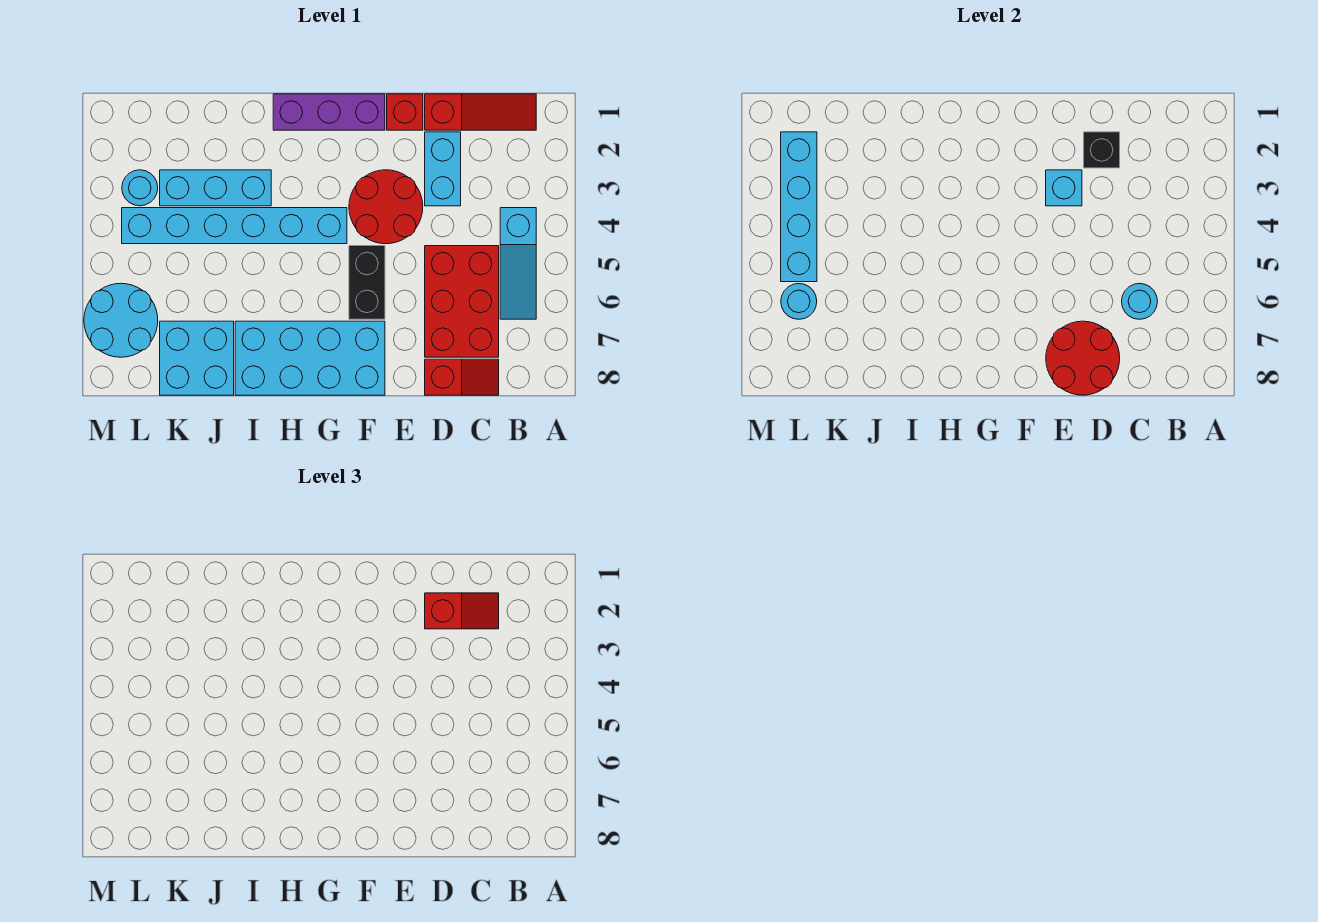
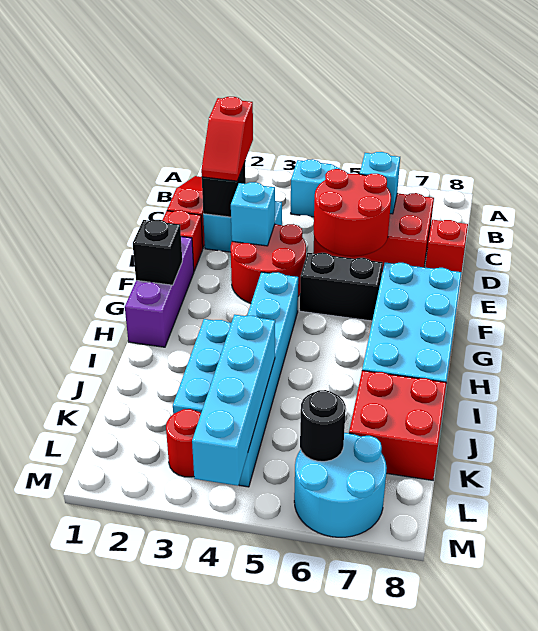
red slope C2:D2 level 3 top D -> red slope C2:D2 level 3 top C
cyan round brick C6 level 2 -> cyan brick C6 level 2
red round brick D7:E8 level 2 -> red round brick D5:E6 level 2
none -> black brick G1 level 2
cyan brick J7:K8 level 1 -> red brick J7:K8 level 1
cyan brick L2:L5 level 2 -> cyan brick J4:M4 level 2
cyan round brick L3 level 1 -> red round brick L3 level 1
cyan round brick L6 level 2 -> black round brick L6 level 2

